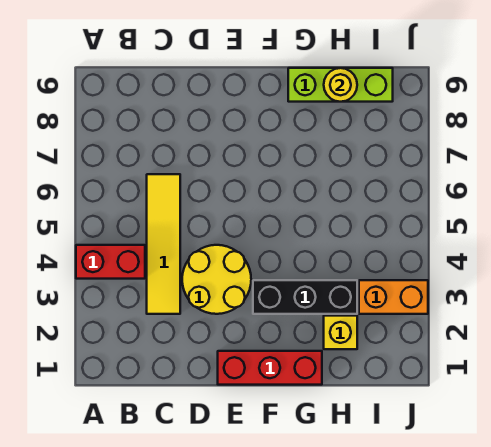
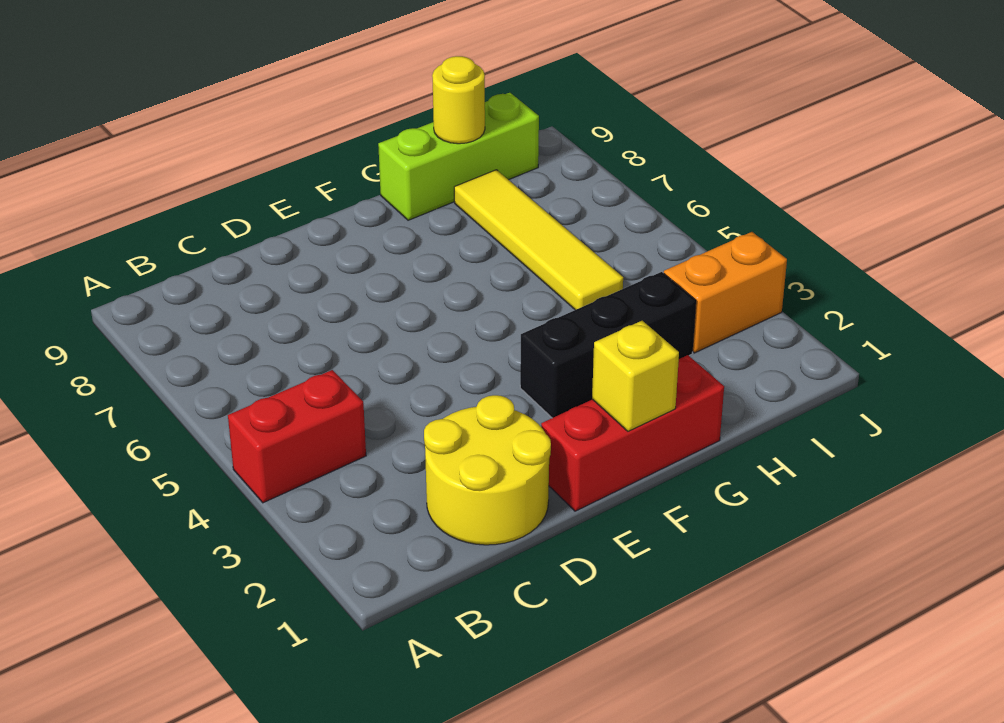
yellow tile C3:C6 level 1 -> yellow tile H5:H8 level 1
yellow round brick D3:E4 level 1 -> yellow round brick C1:D2 level 1
yellow brick H2 level 1 -> yellow brick F1 level 2

